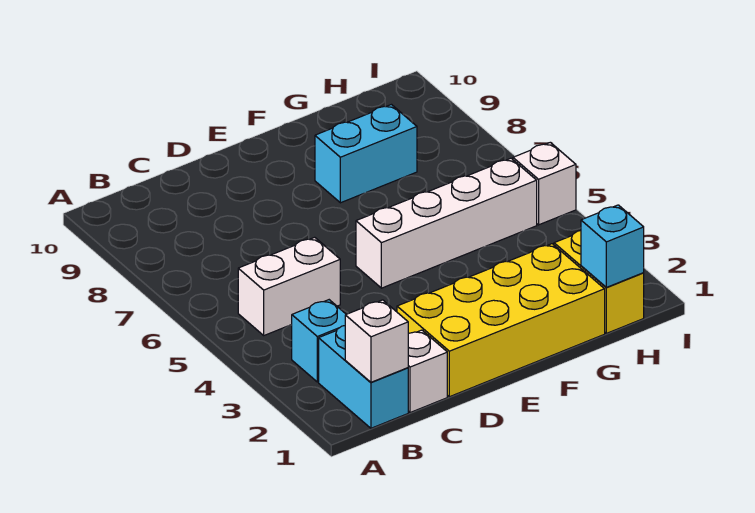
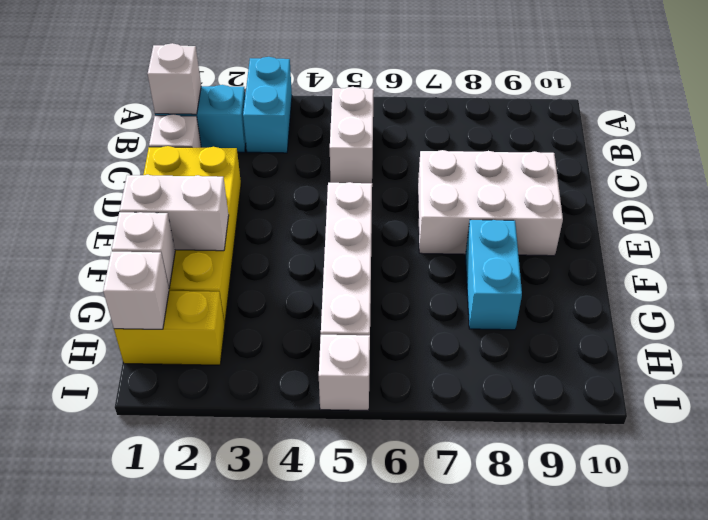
cyan brick B3 level 1 -> cyan brick A3:B3 level 1
none -> white brick D7:E9 level 1
none -> white brick F1:F2 level 2
none -> white brick G1 level 2
cyan brick H1 level 2 -> white brick H1 level 2

